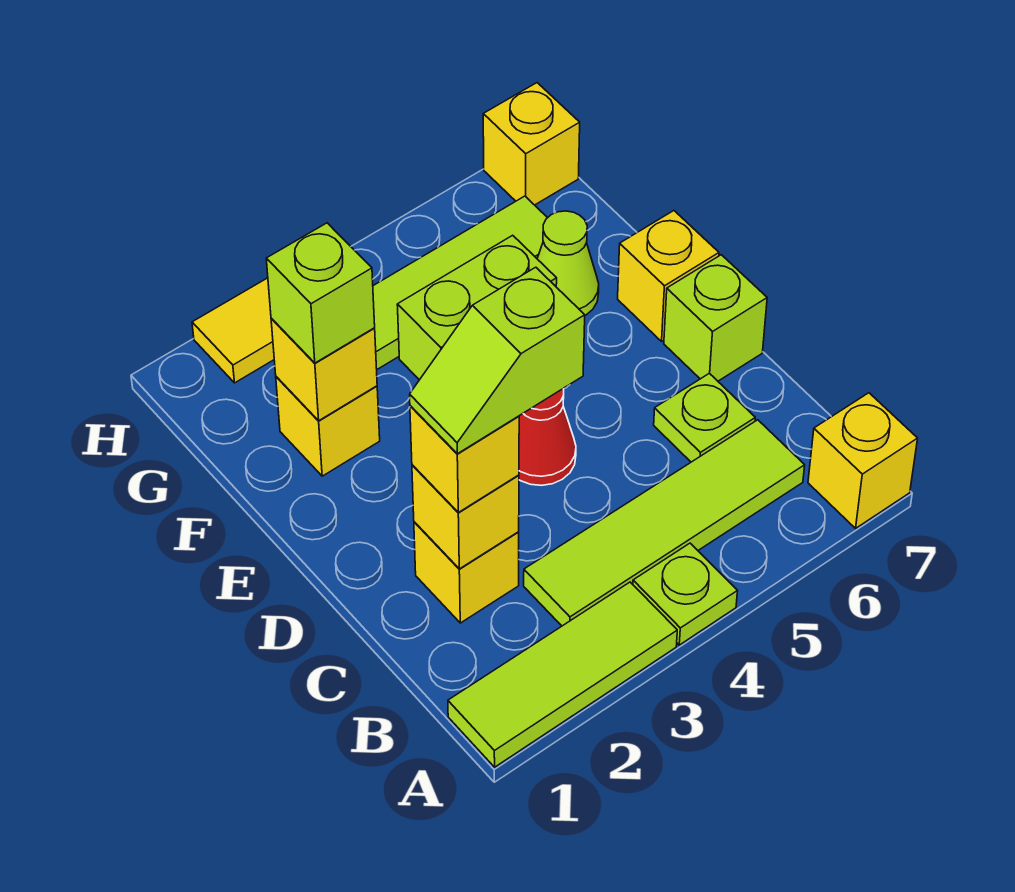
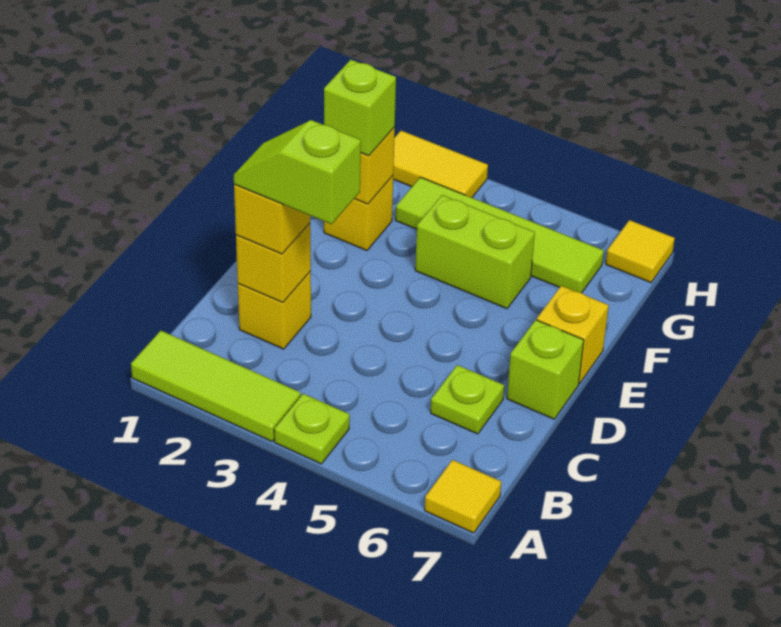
yellow brick A7 level 1 -> yellow tile A7 level 1
lime tile B3:B6 level 1 -> none
red cone D4 level 1 -> none
lime cone F6 level 1 -> none
yellow brick H7 level 1 -> yellow tile H7 level 1

